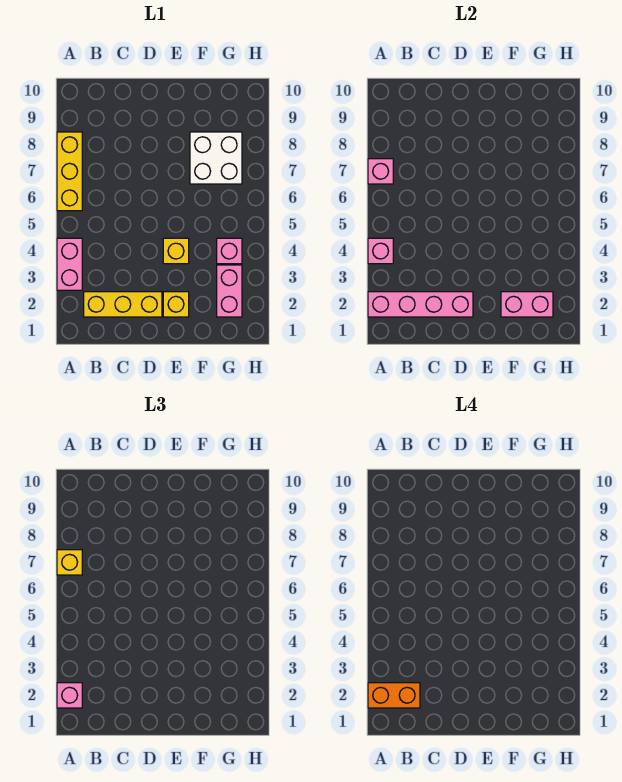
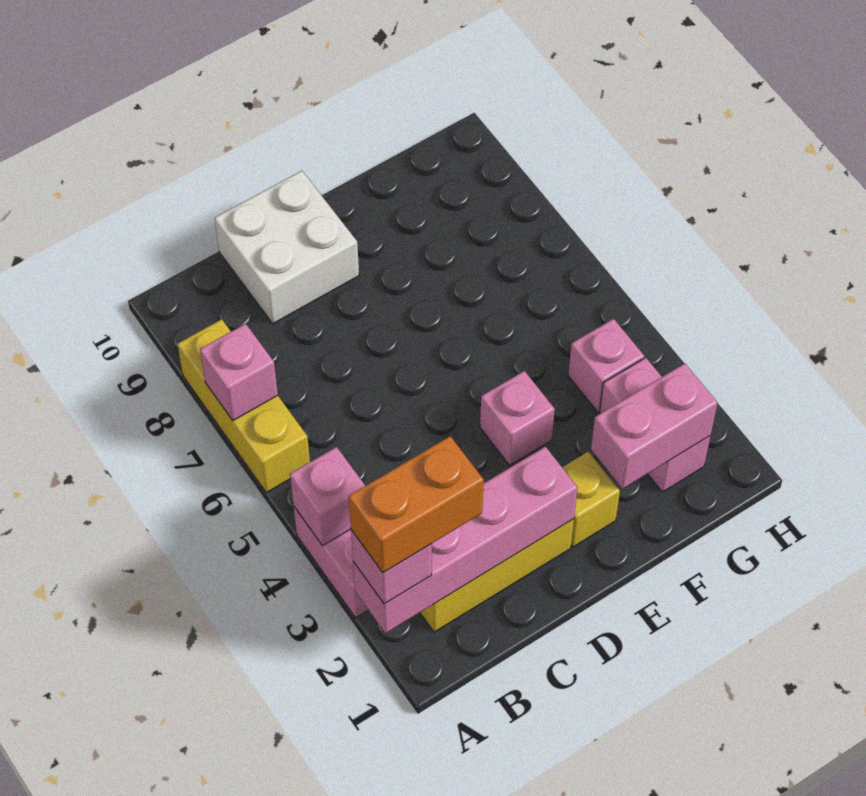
yellow brick A7 level 3 -> none
yellow brick E4 level 1 -> pink brick E4 level 1
white brick F7:G8 level 1 -> white brick C9:D10 level 1

